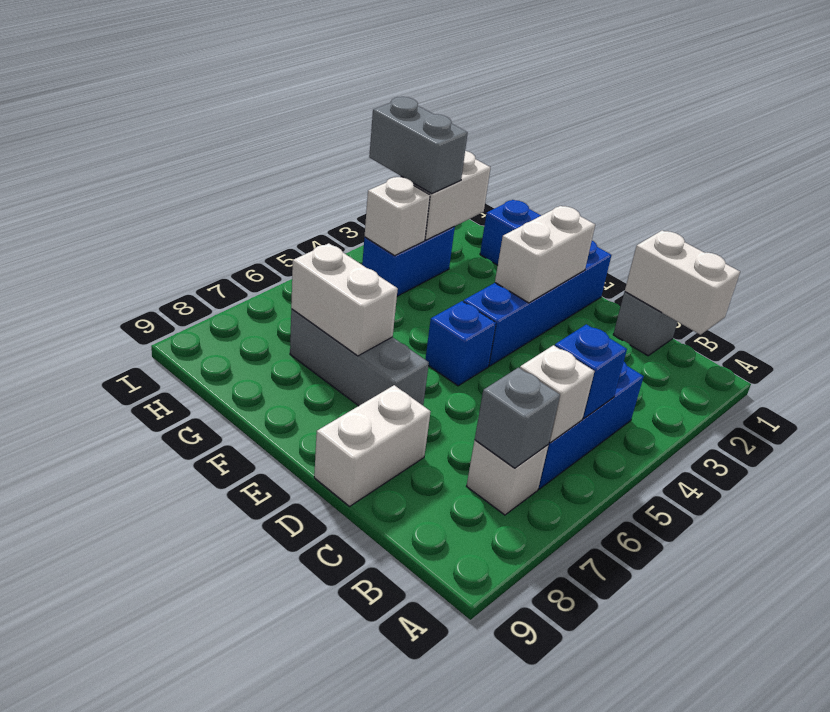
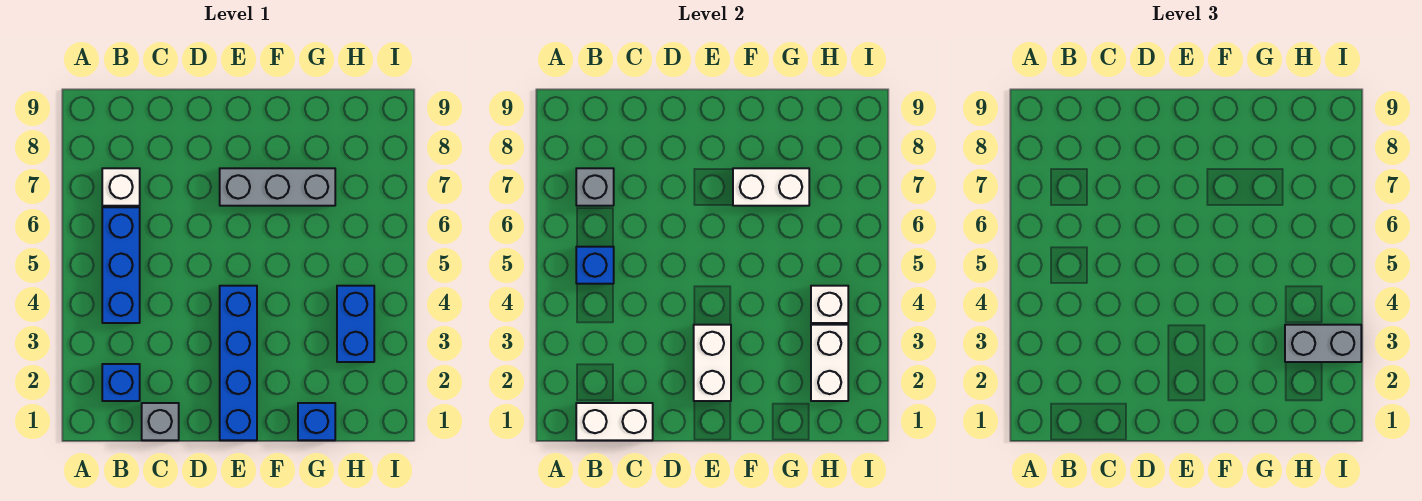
white brick B6 level 2 -> none
white brick D8:D9 level 1 -> none
blue brick E5 level 1 -> blue brick B2 level 1

